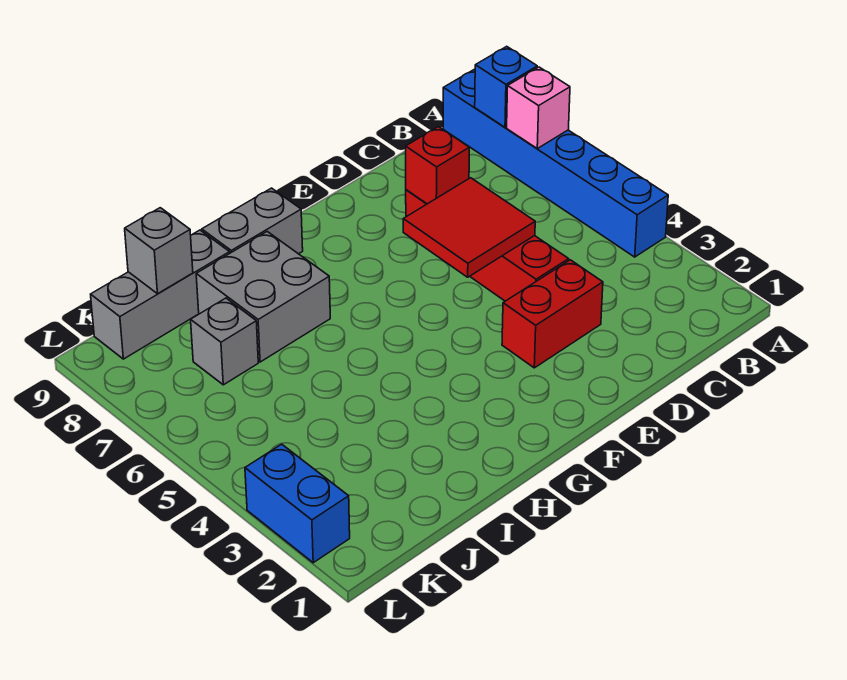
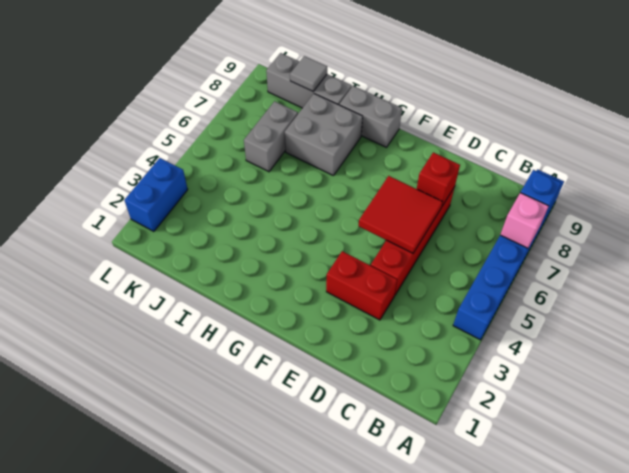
grey brick J7 level 1 -> grey brick J6:J7 level 1
grey brick J9 level 2 -> grey tile J9 level 2

